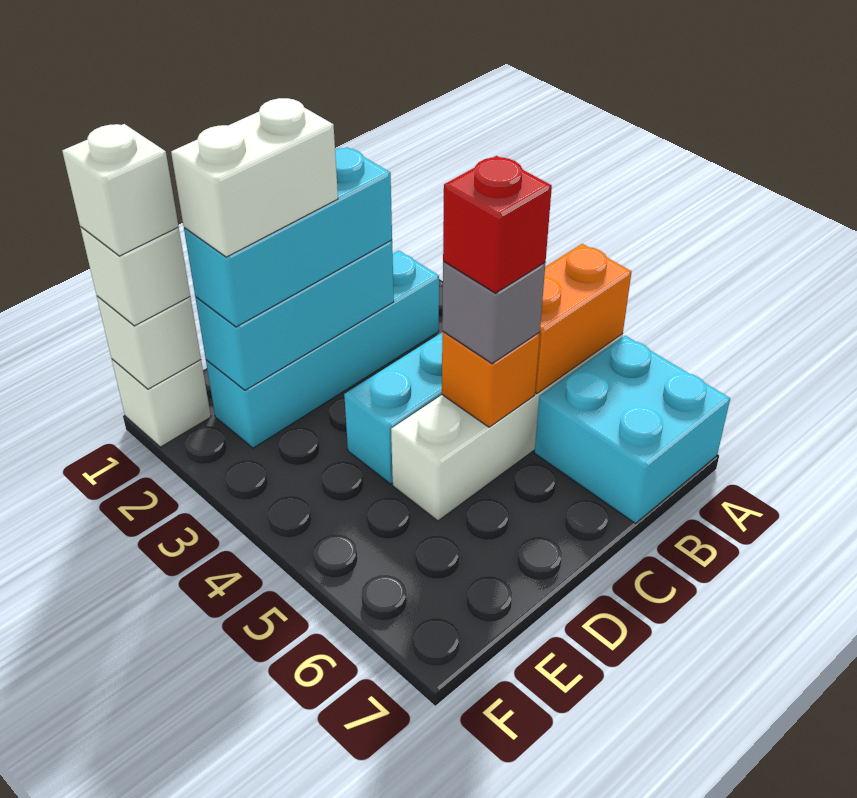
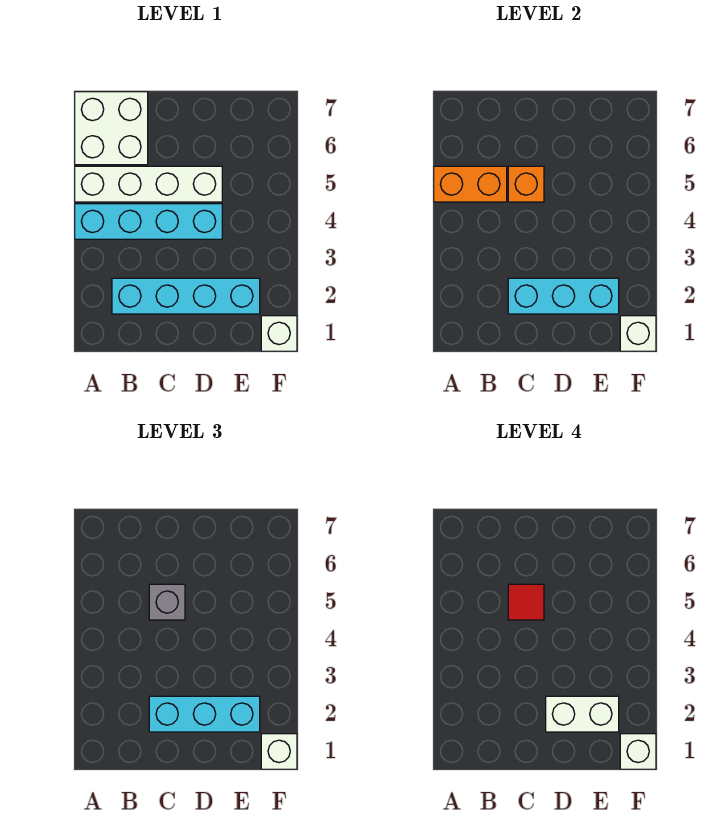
cyan brick A6:B7 level 1 -> white brick A6:B7 level 1
red brick C5 level 4 -> red tile C5 level 4

